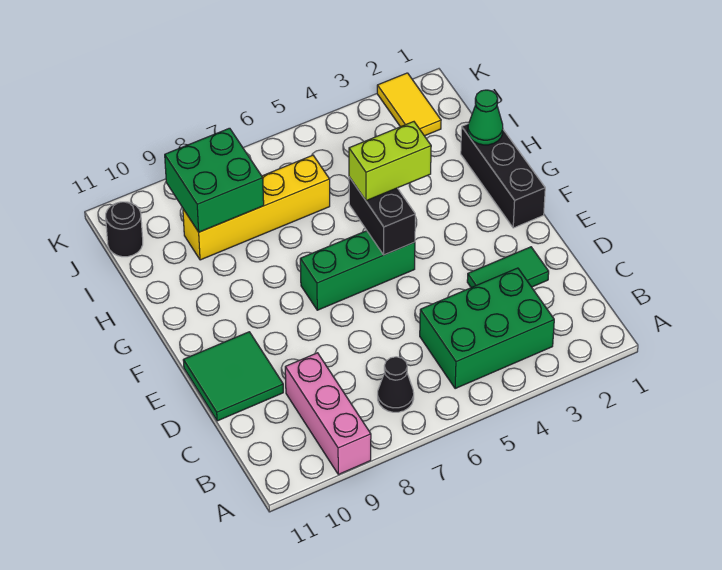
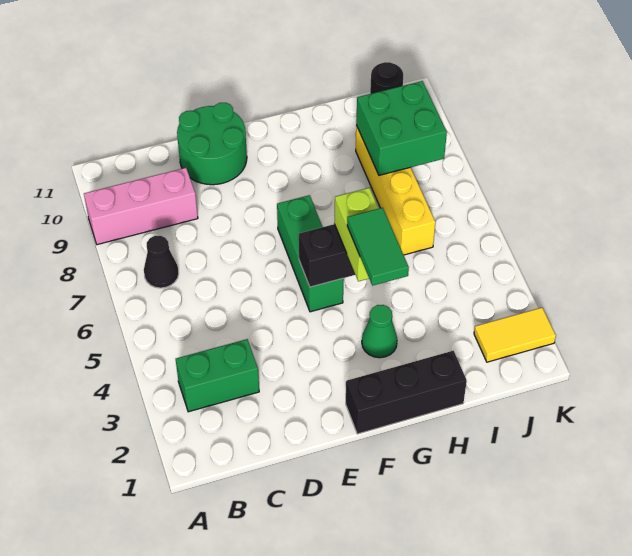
green brick B3:C5 level 1 -> green brick B3:C3 level 1
green tile D2:D3 level 1 -> green tile G3:G4 level 4
green tile D10:E11 level 1 -> green round brick D10:E11 level 1
green cone H1 level 2 -> green cone G3 level 1

